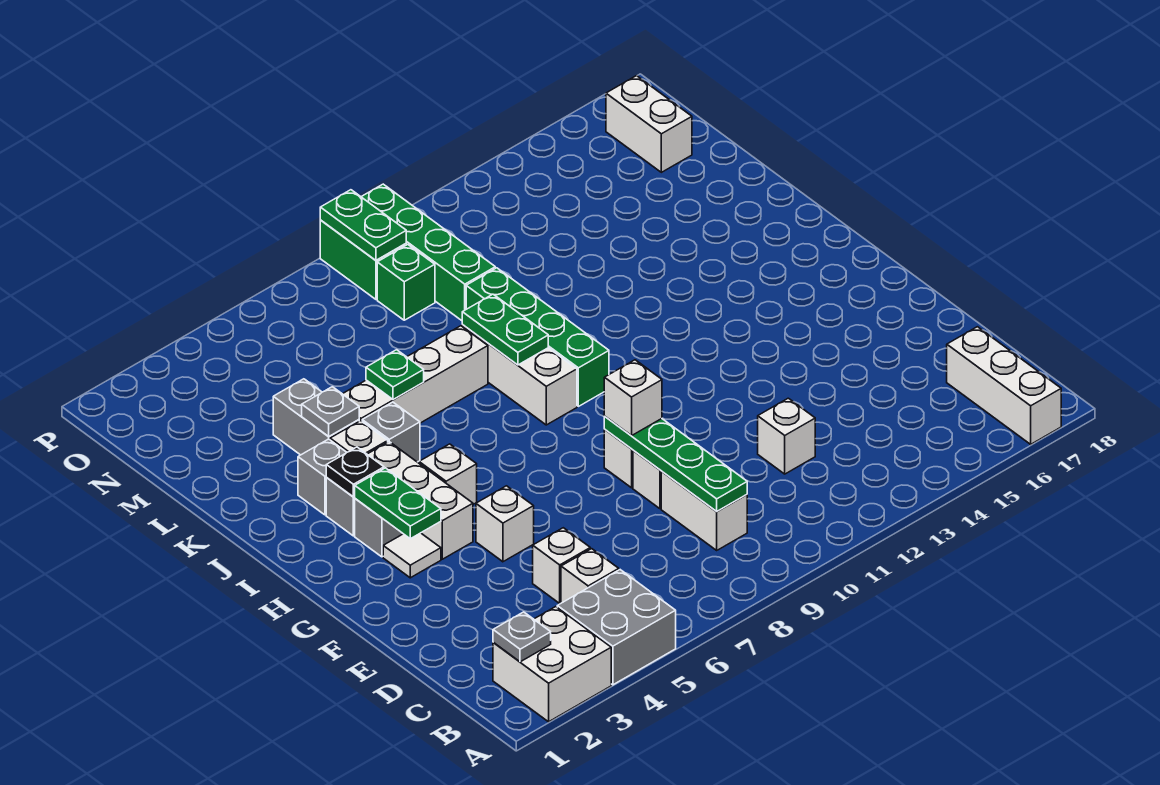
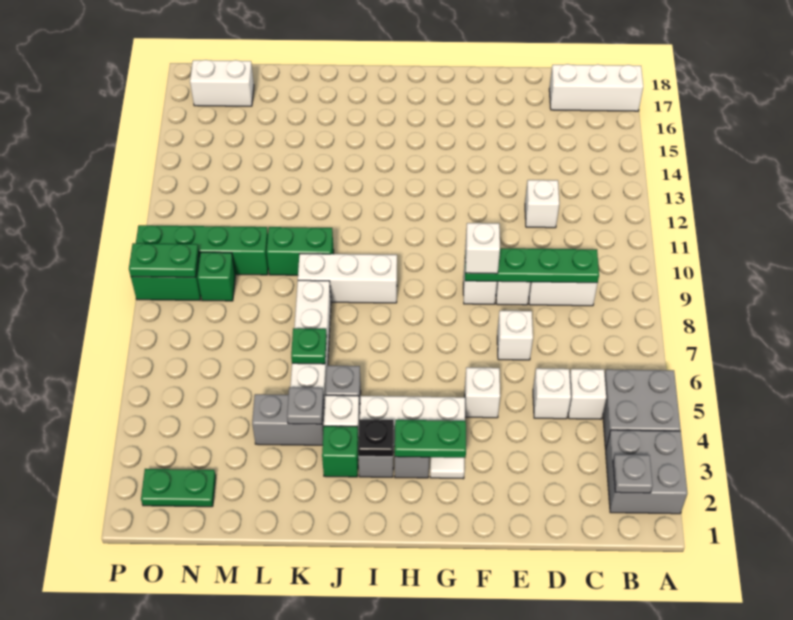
white brick A2:B3 level 1 -> grey brick A2:B3 level 1
white brick H5 level 1 -> white brick E7 level 1
green brick I10:L10 level 1 -> green brick K10:L10 level 1
grey brick J3 level 1 -> green brick J3 level 1
green plate J9:K9 level 2 -> green plate N2:O2 level 1

